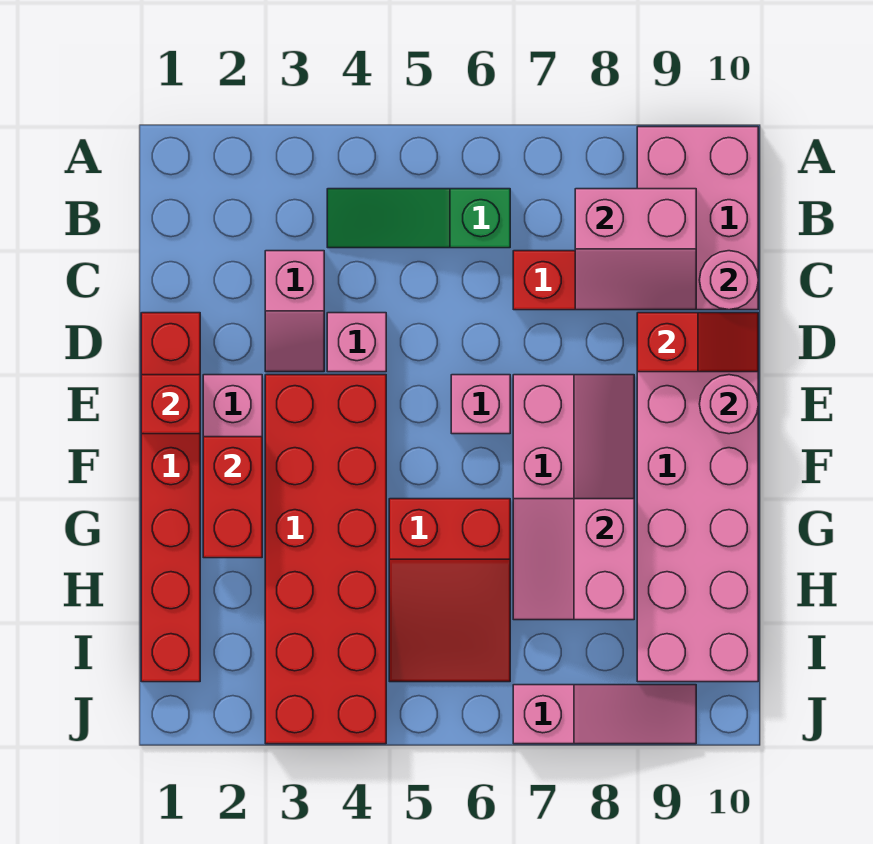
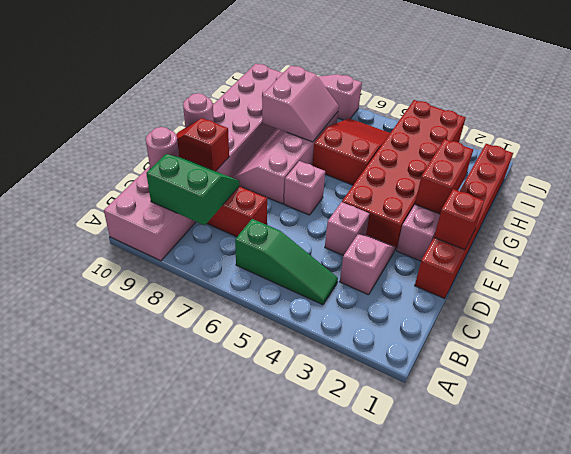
pink slope B8:C9 level 2 top B -> green slope B8:C9 level 2 top B

